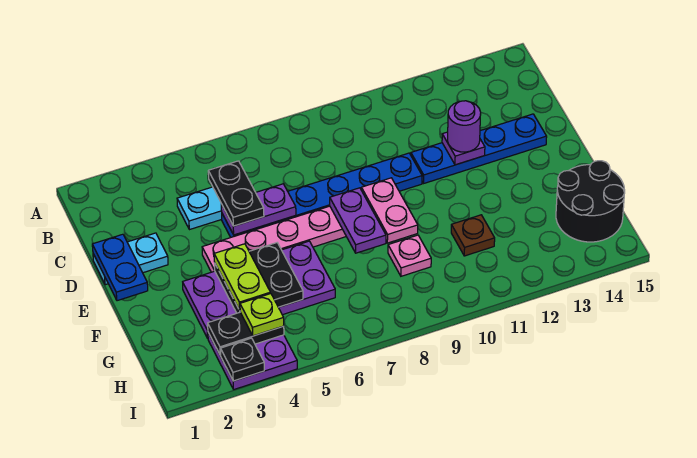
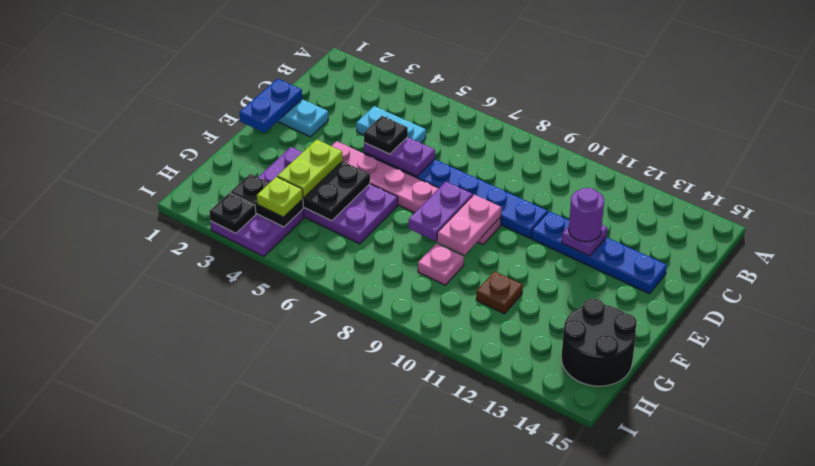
black plate C5:D5 level 3 -> black plate D5 level 3

